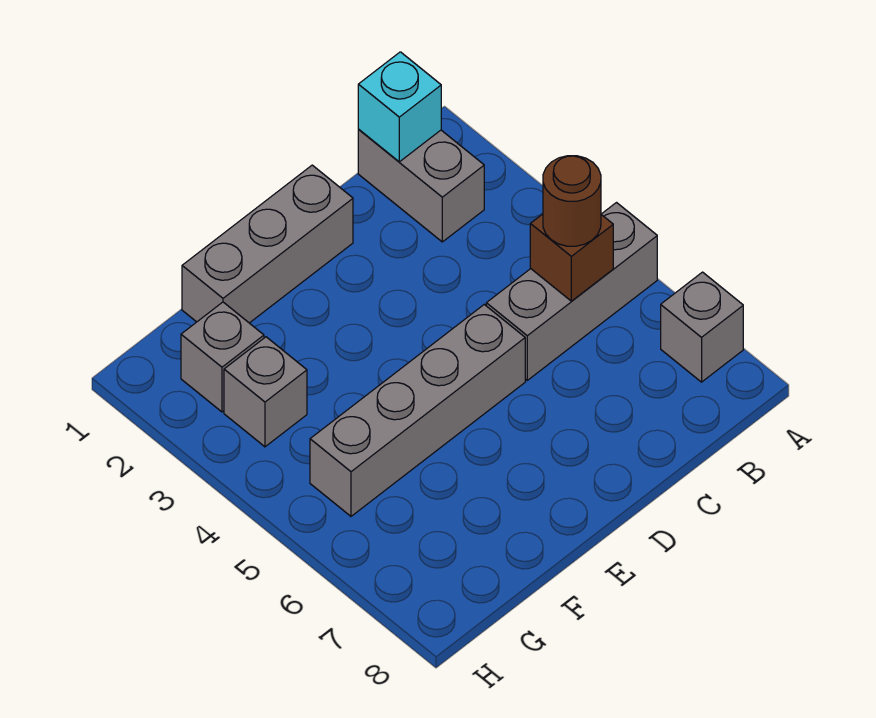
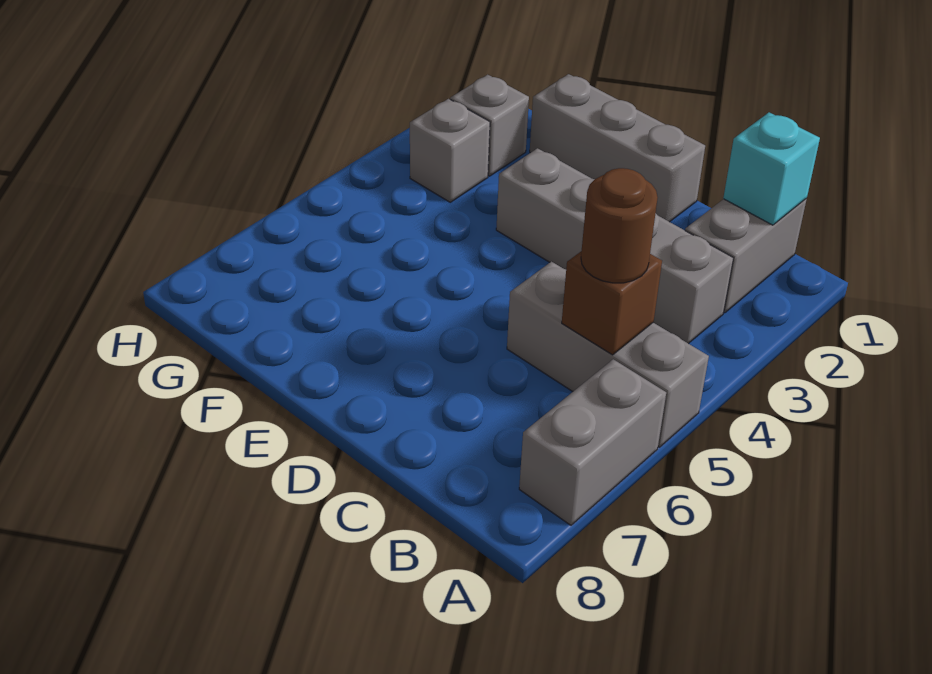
grey brick A7 level 1 -> grey brick A6:A7 level 1
grey brick D5:G5 level 1 -> grey brick B3:E3 level 1

